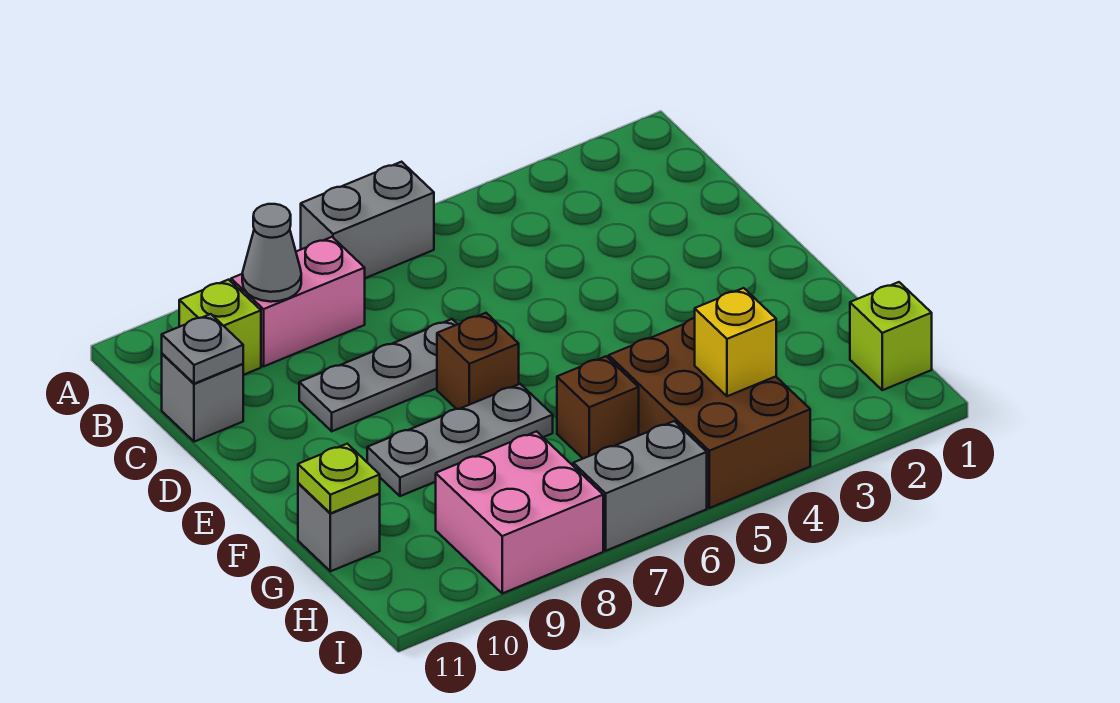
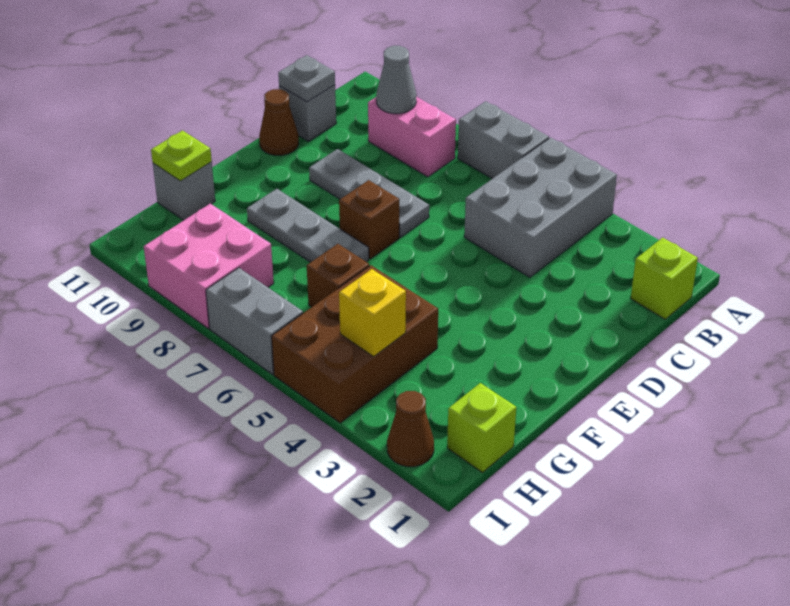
none -> grey brick A4:C5 level 1
lime brick B10 level 1 -> lime brick B1 level 1
none -> brown cone D11 level 1
none -> brown cone I2 level 1

